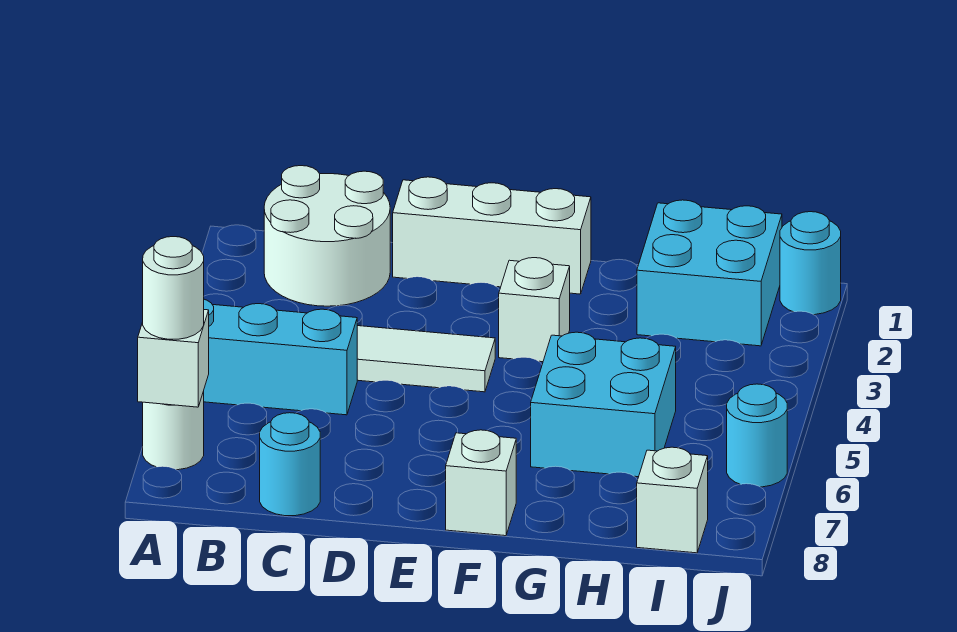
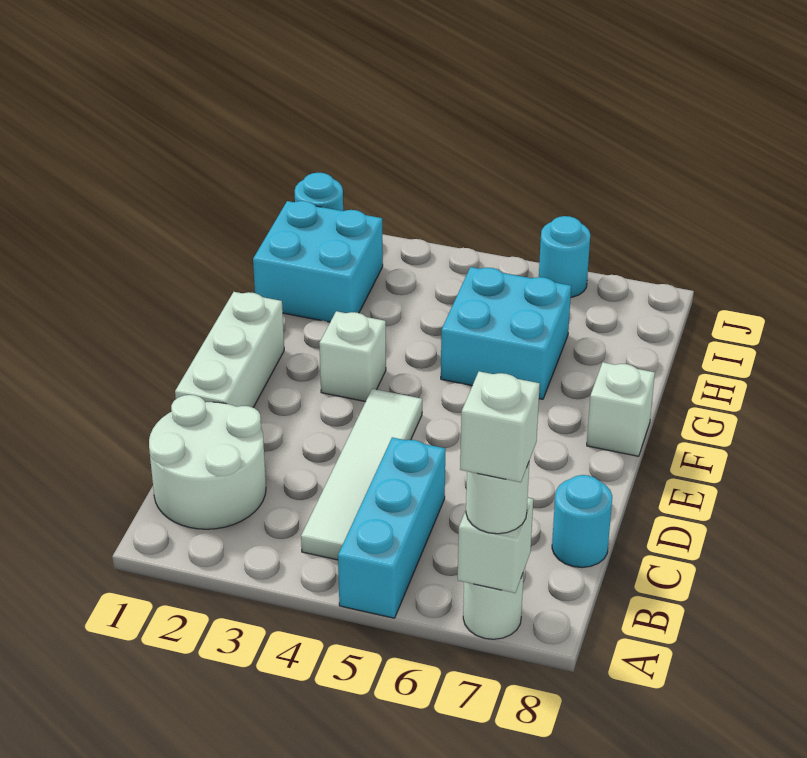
white brick I8 level 1 -> white brick A7 level 4

